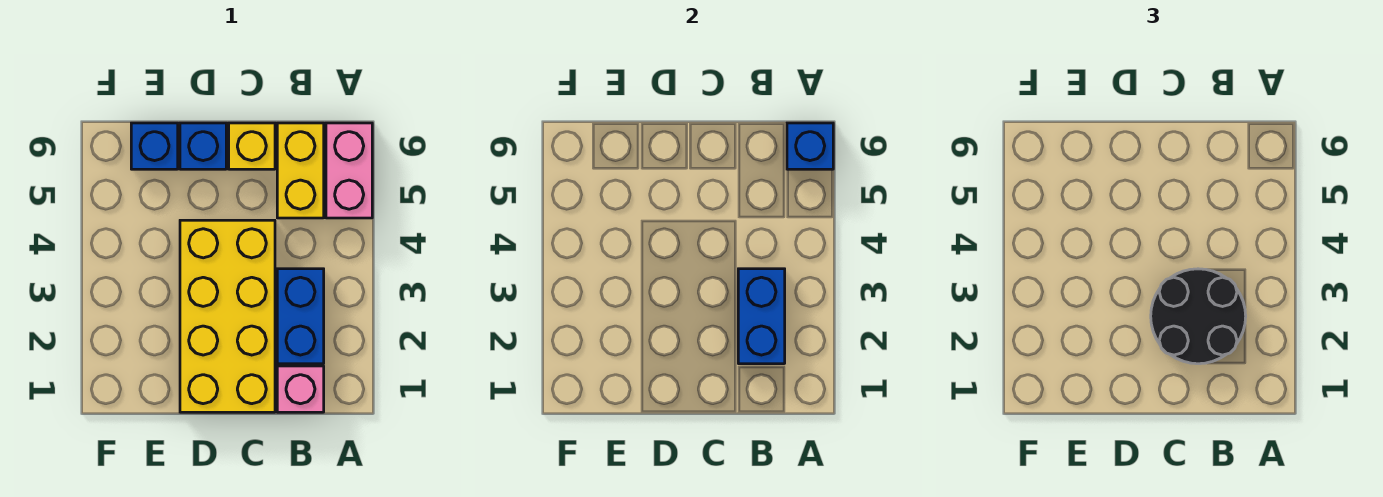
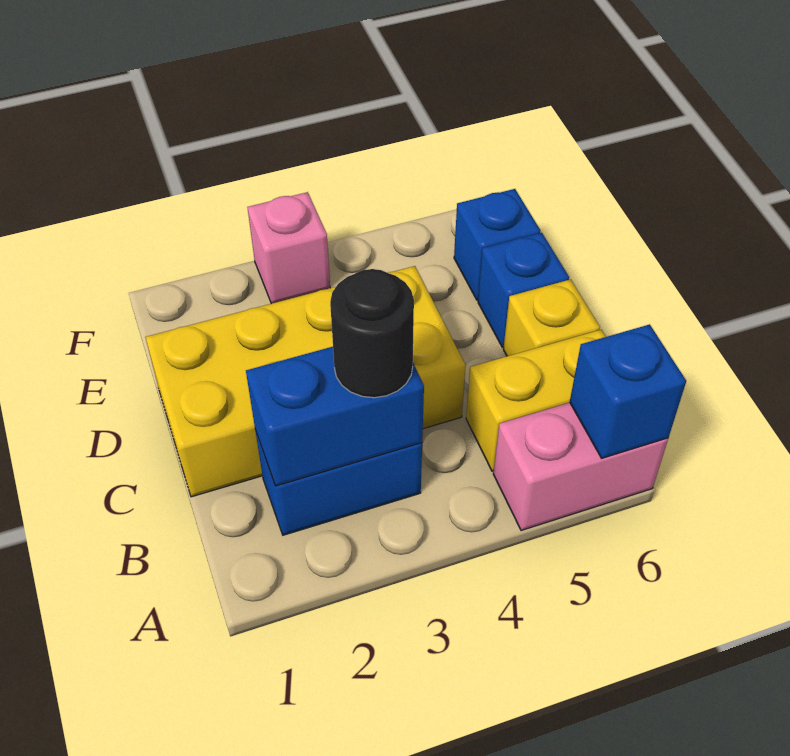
pink brick B1 level 1 -> pink brick F3 level 1
black round brick B2:C3 level 3 -> black round brick B3 level 3

